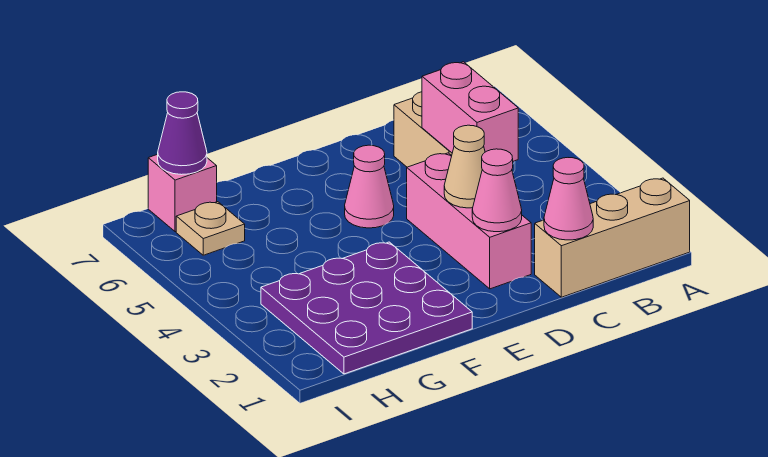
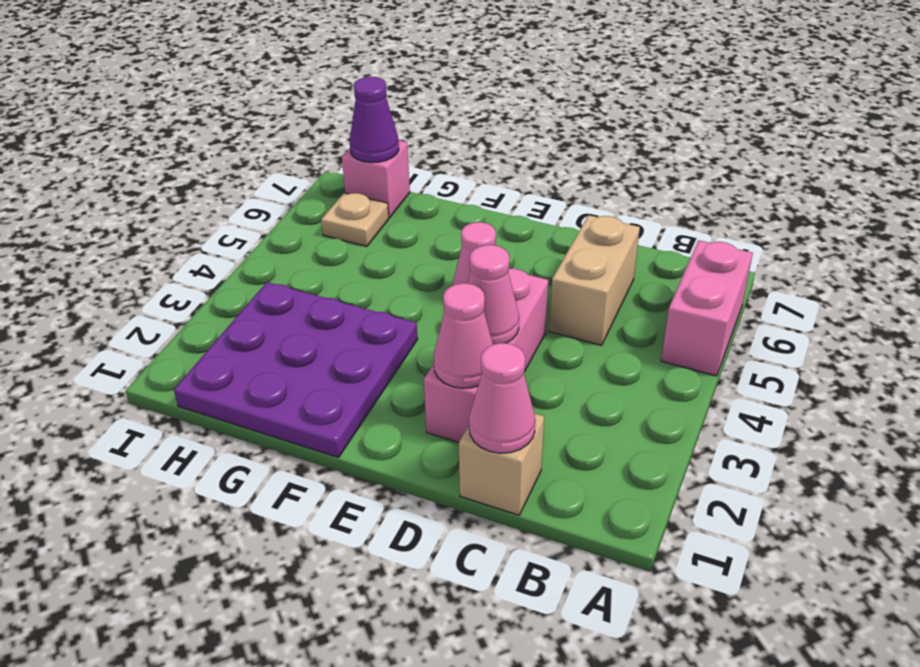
tan brick A1:C1 level 1 -> tan brick C1 level 1
pink brick C4:C5 level 2 -> pink brick A5:A6 level 1
tan cone D3 level 2 -> pink cone D3 level 2

